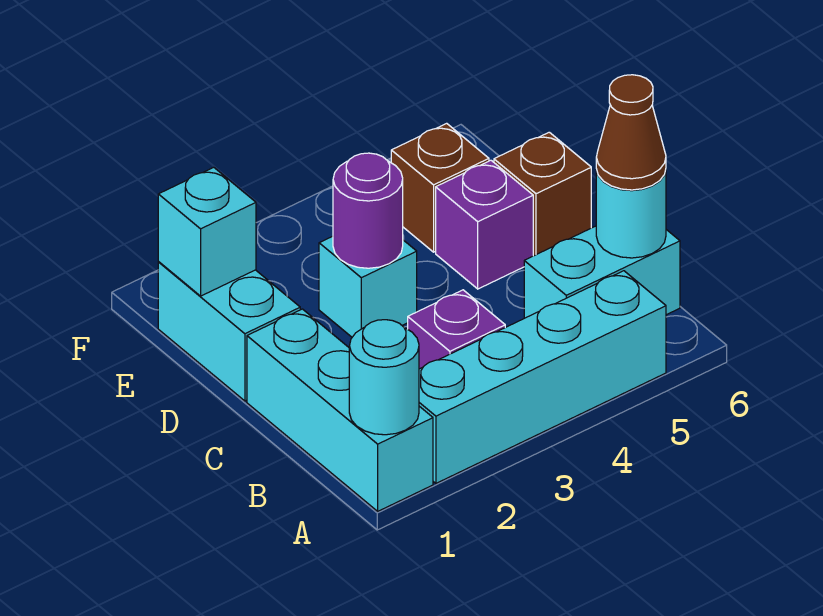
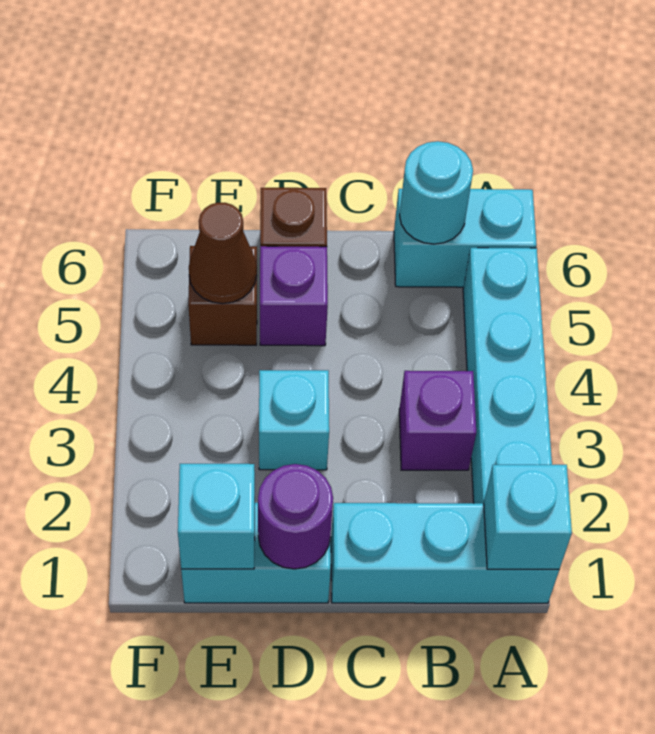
cyan round brick A1 level 2 -> cyan brick A1 level 2
cyan brick B5:B6 level 1 -> cyan brick A6:B6 level 1
brown cone B6 level 3 -> brown cone E5 level 2
purple round brick D3 level 2 -> purple round brick D1 level 2

